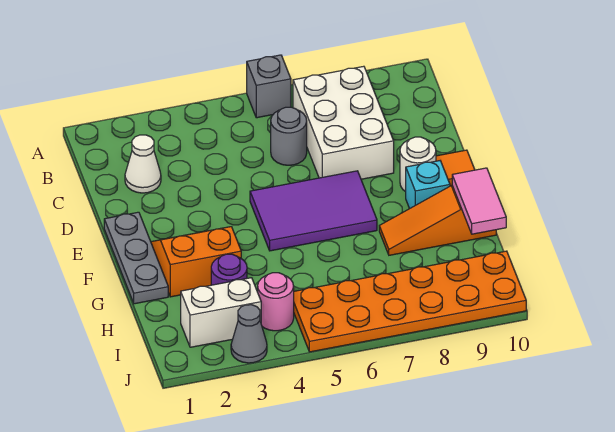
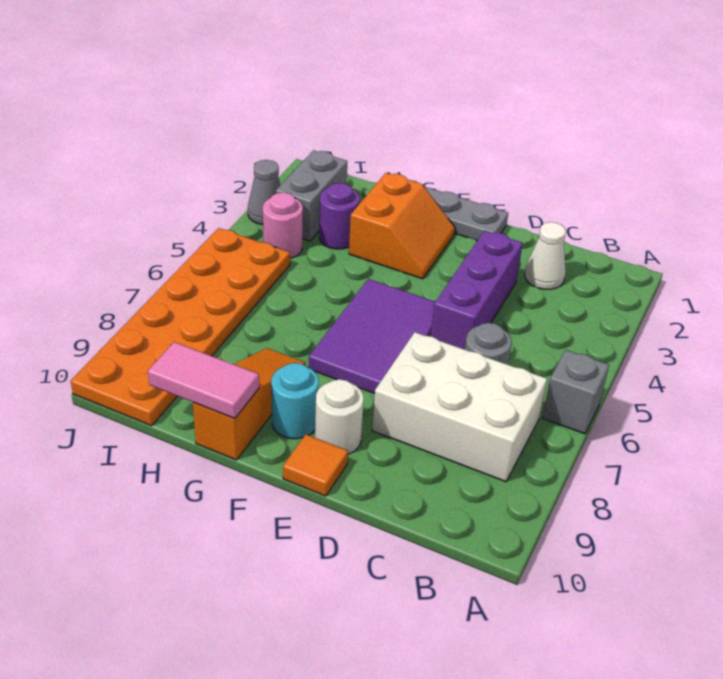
none -> purple brick D3:D5 level 1
cyan brick F9 level 1 -> cyan round brick F9 level 1
white brick I2:I3 level 1 -> grey brick I2:I3 level 1

